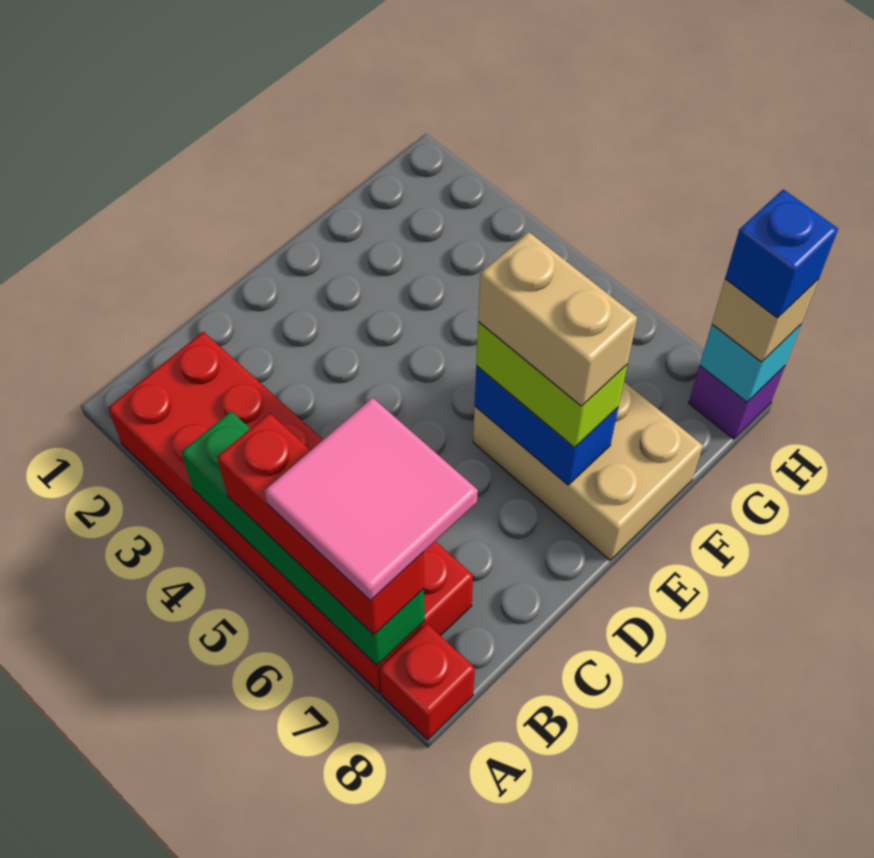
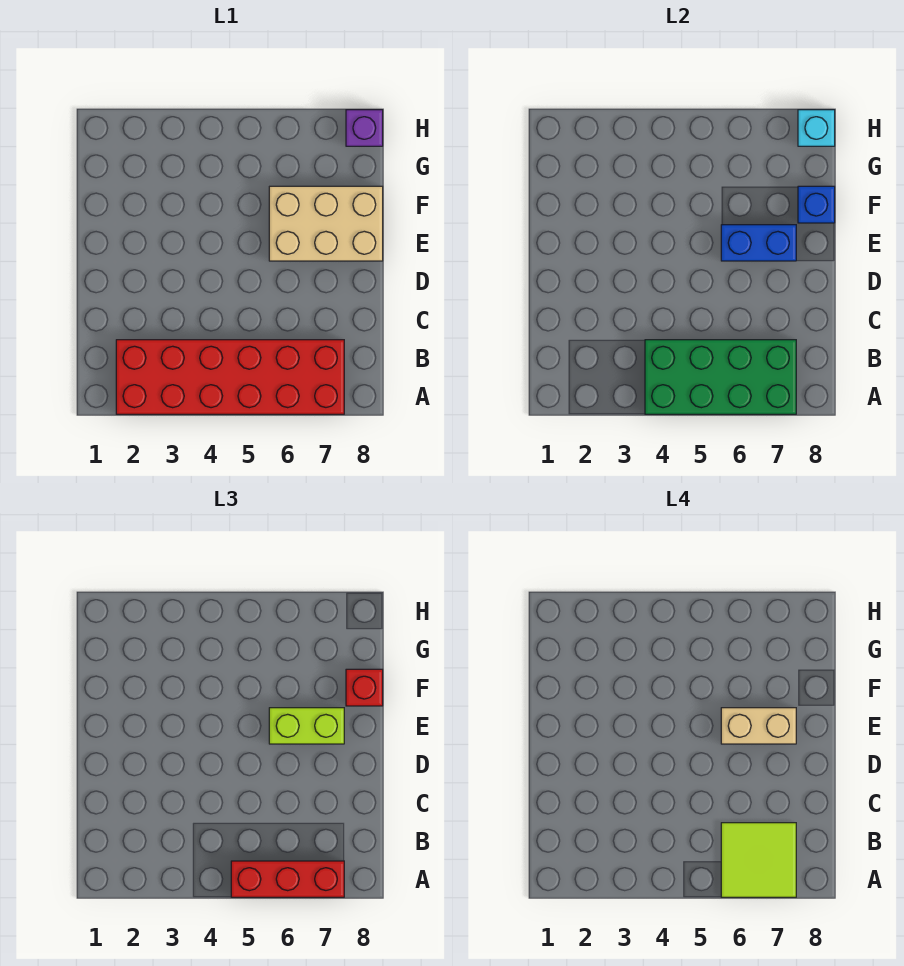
green brick A4:A7 level 2 -> green brick A4:B7 level 2
pink tile A6:B7 level 4 -> lime tile A6:B7 level 4
red brick A8 level 1 -> red brick F8 level 3
tan brick H8 level 3 -> none
blue brick H8 level 4 -> blue brick F8 level 2

